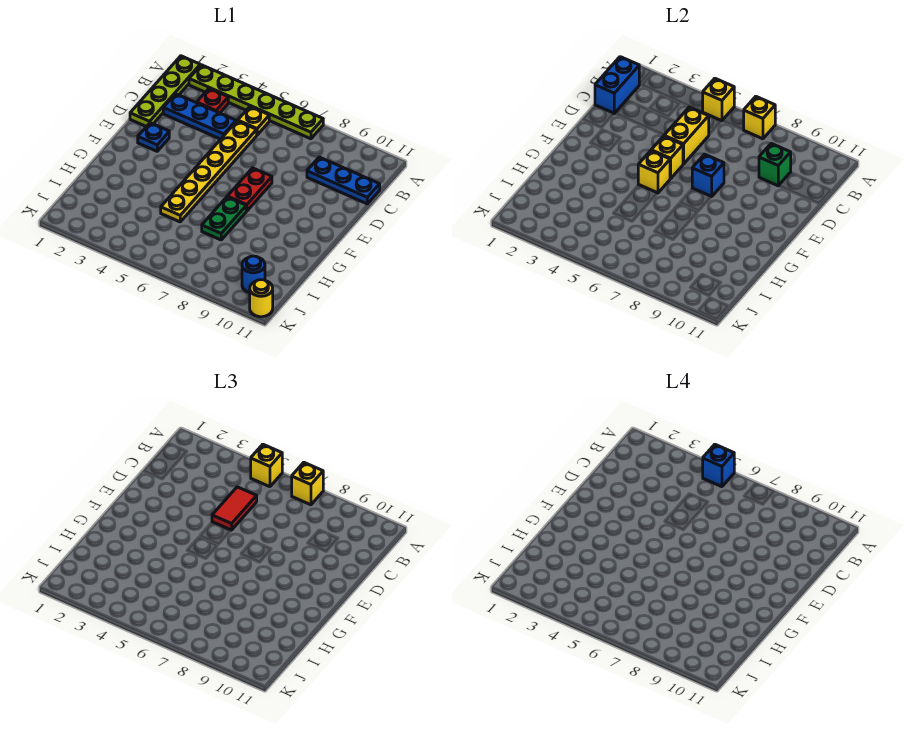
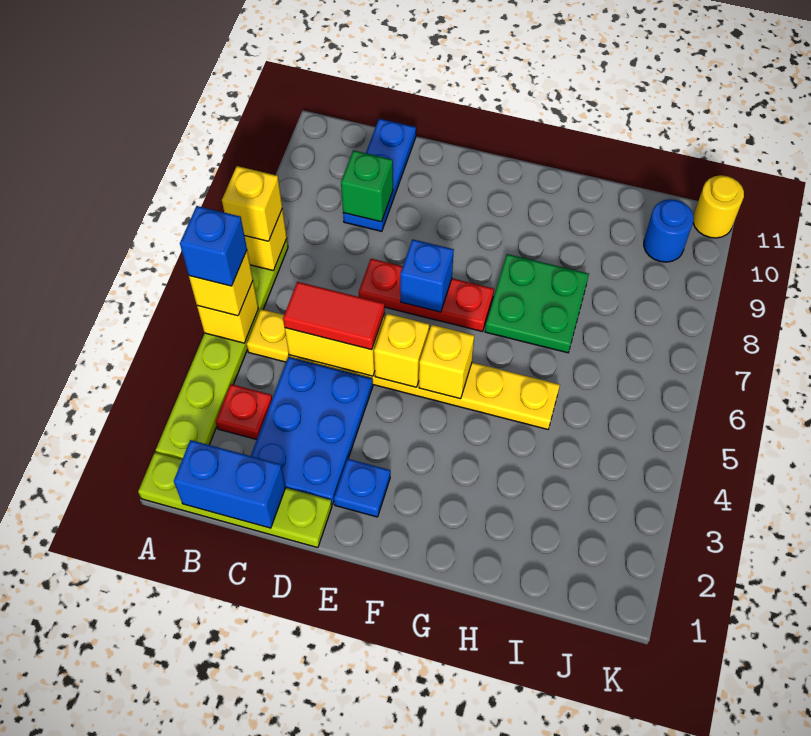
blue plate C2:C4 level 1 -> blue plate C2:D4 level 1
red plate E7:F7 level 1 -> red plate D7:F7 level 1
green plate G7:H7 level 1 -> green plate G7:H8 level 1

